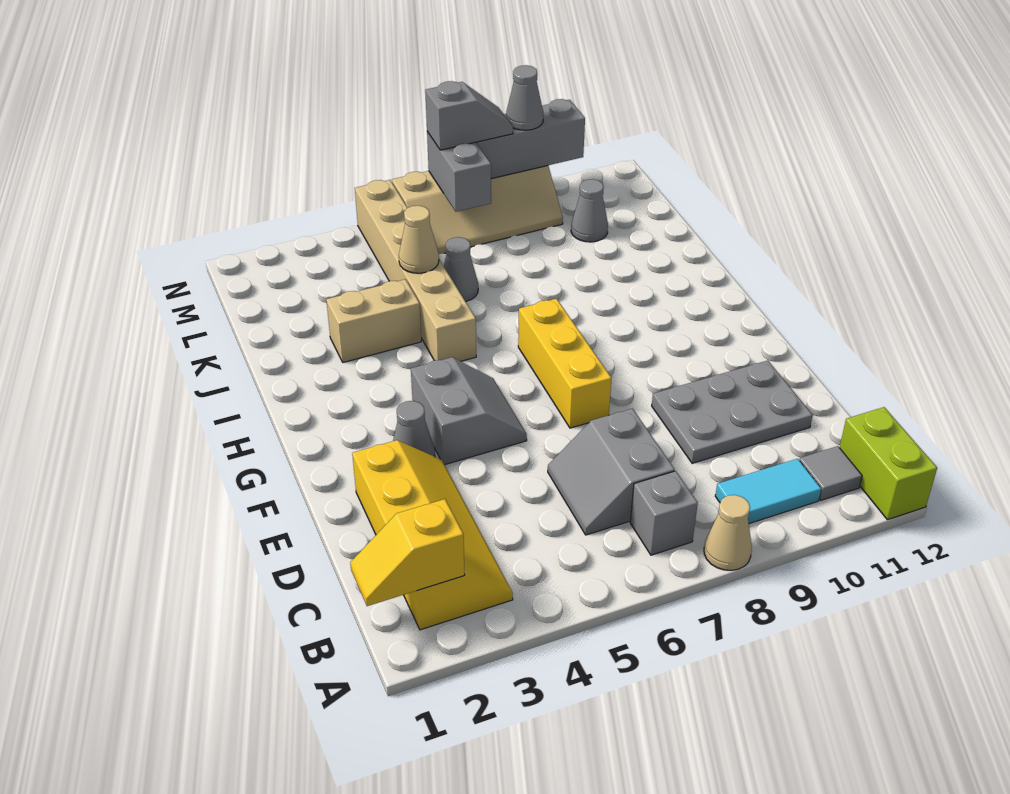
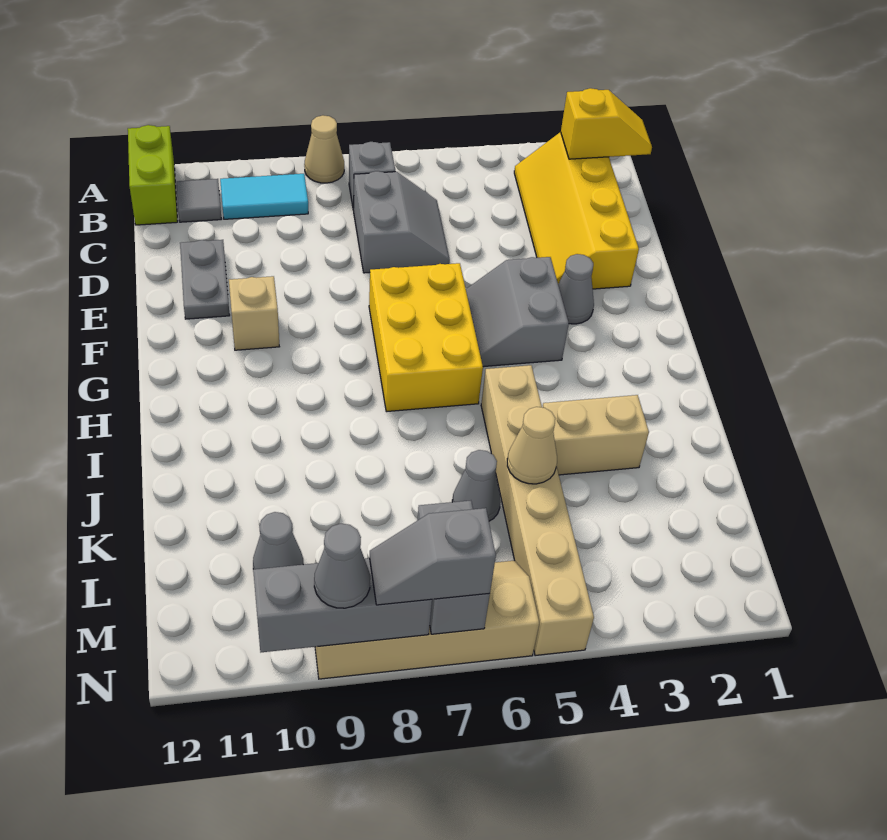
grey plate D9:E11 level 1 -> grey plate D11:E11 level 1
yellow brick F7:H7 level 1 -> yellow brick F6:H7 level 1
none -> tan brick F10 level 1

